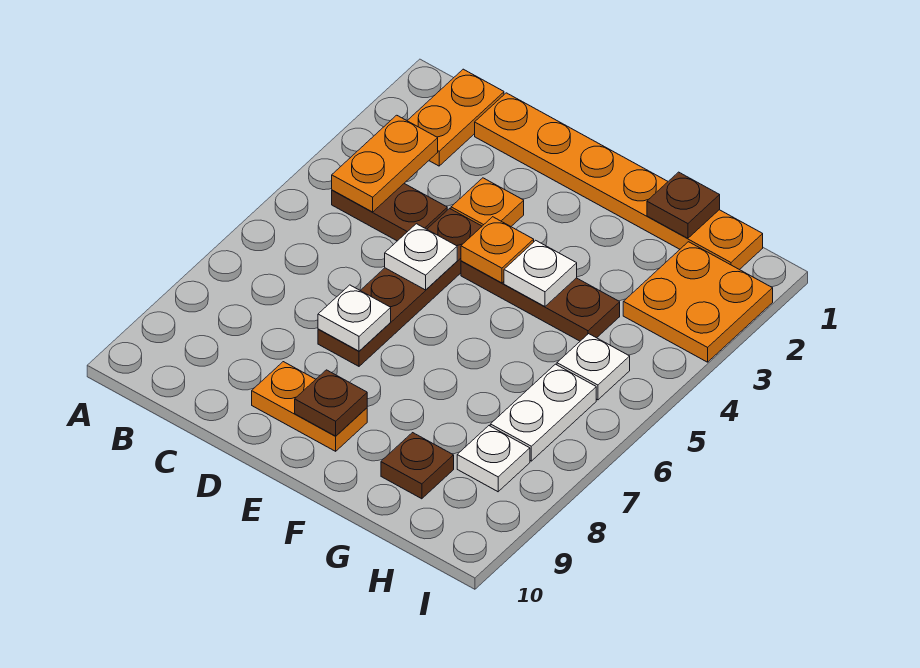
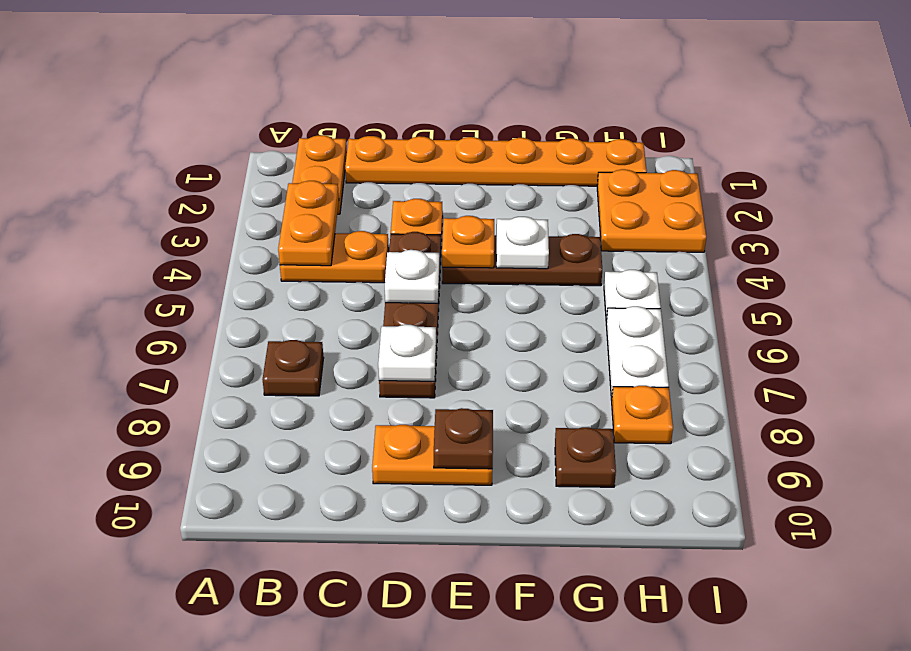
brown plate B4:C4 level 1 -> orange plate B4:C4 level 1
brown plate G1 level 2 -> brown plate B7 level 1
white plate H8 level 1 -> orange plate H8 level 1

